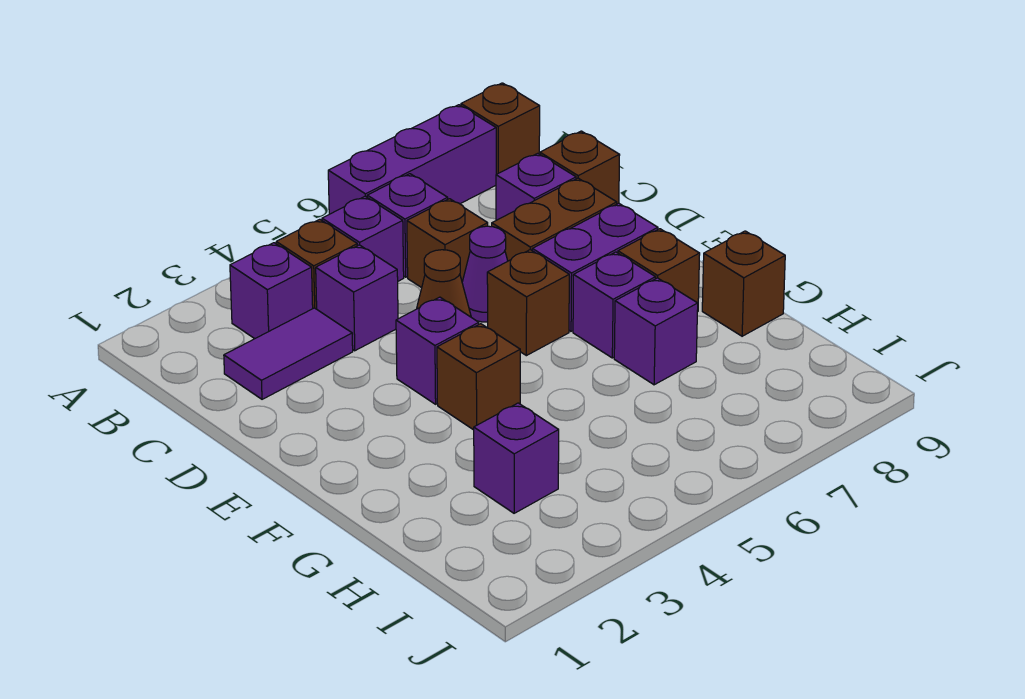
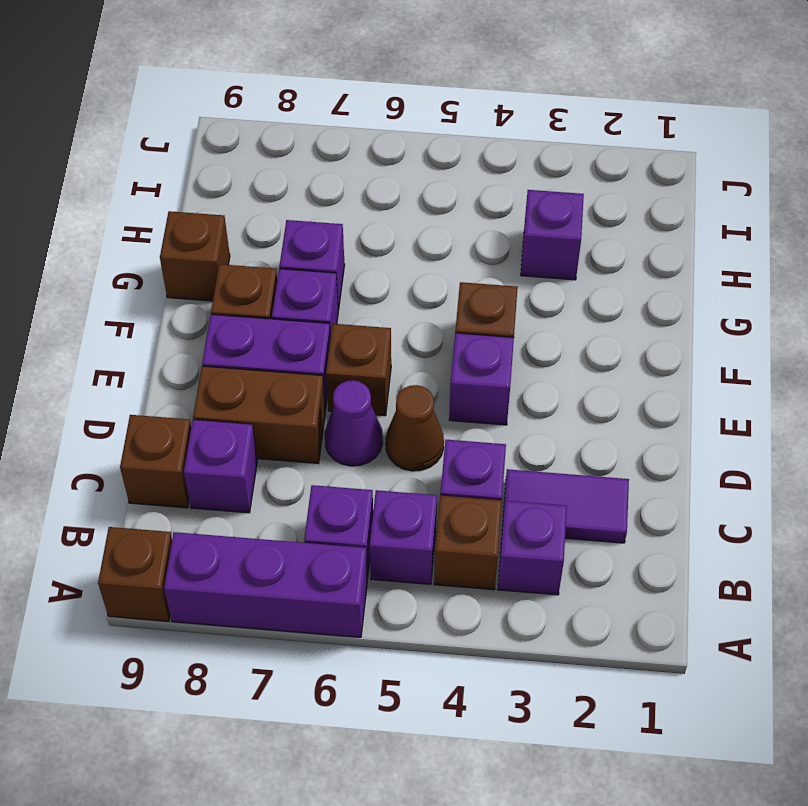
brown brick C6 level 1 -> none

